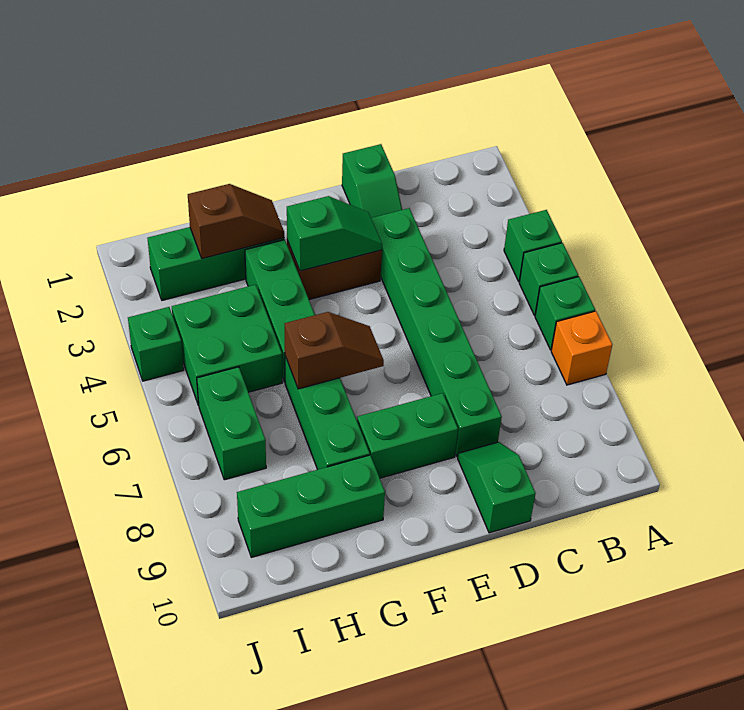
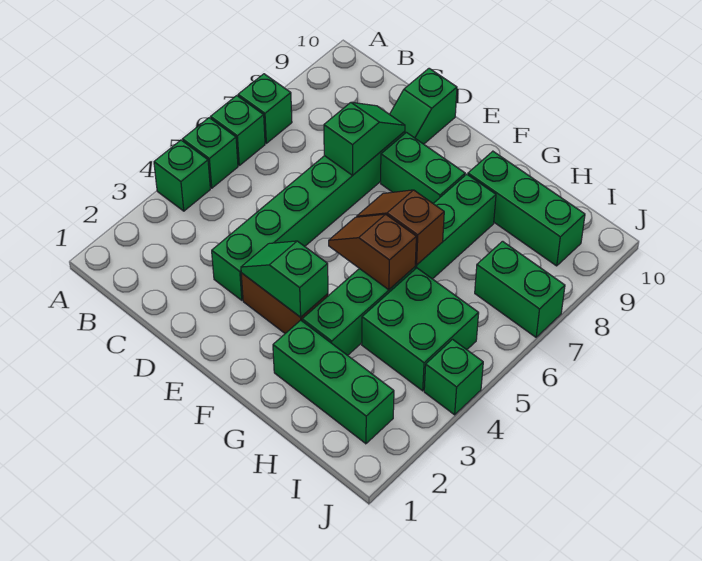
orange brick A7 level 1 -> green brick A7 level 1
green slope D1:D2 level 1 top 1 -> green slope D7:D8 level 2 top 7
brown slope G2:H2 level 2 top H -> brown slope F5:G5 level 2 top G
green brick I6:I7 level 1 -> green brick I7:J7 level 1

